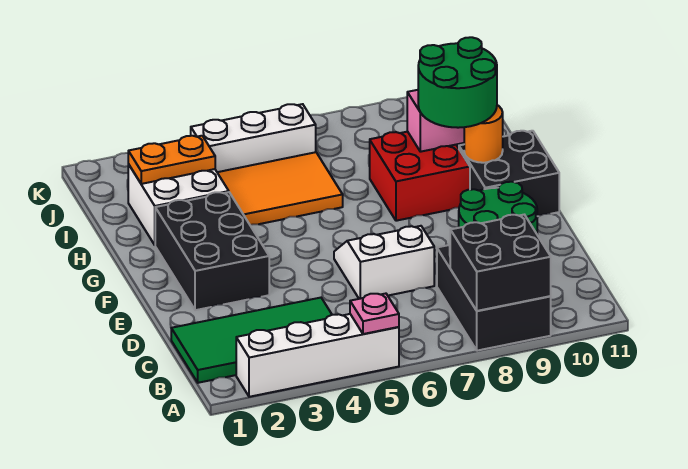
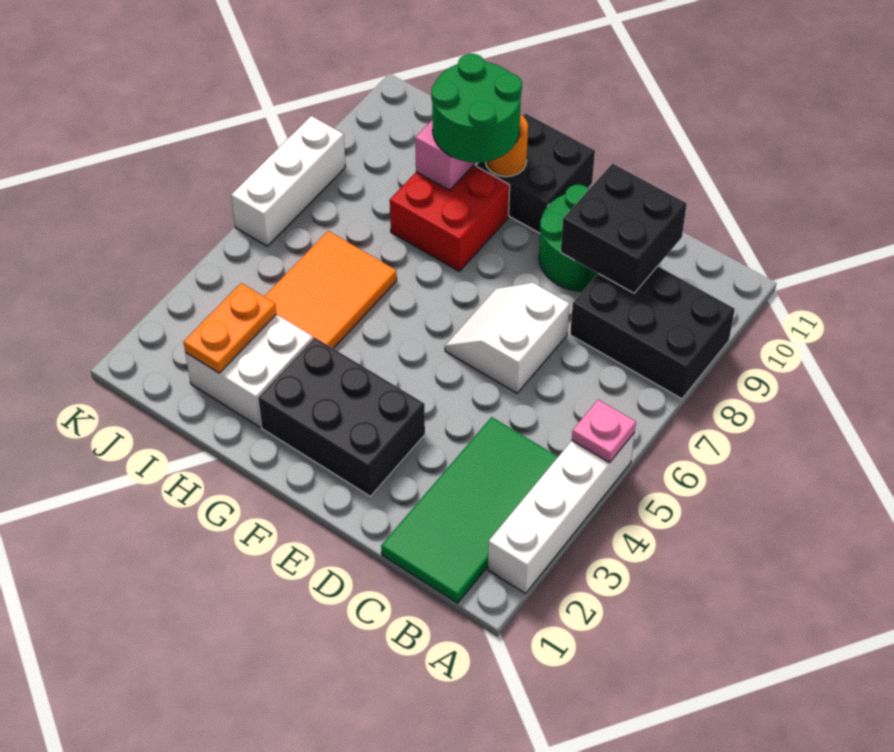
black brick A8:B9 level 2 -> black brick C9:D10 level 2
white brick J4:J6 level 1 -> white brick K6:K8 level 1

